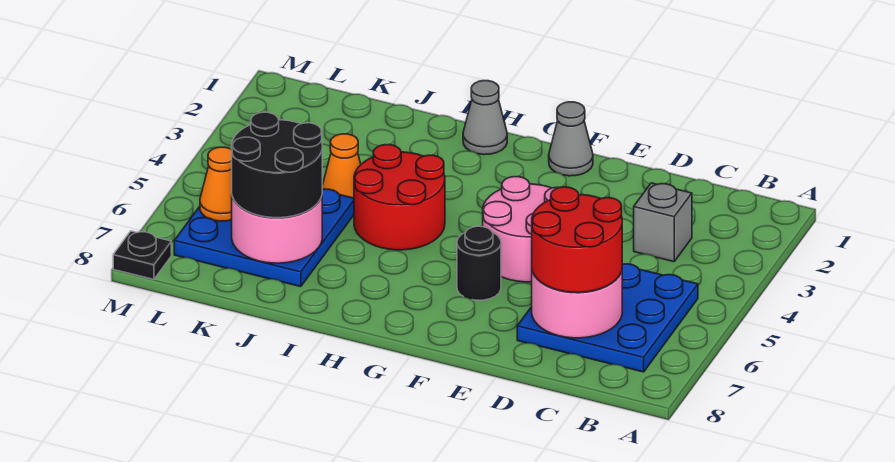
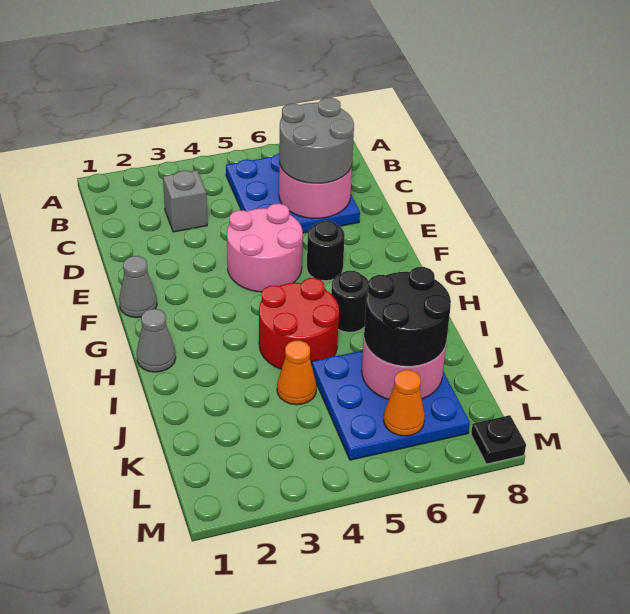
red round brick C6:D7 level 3 -> grey round brick C6:D7 level 3
none -> black round brick H6 level 1

